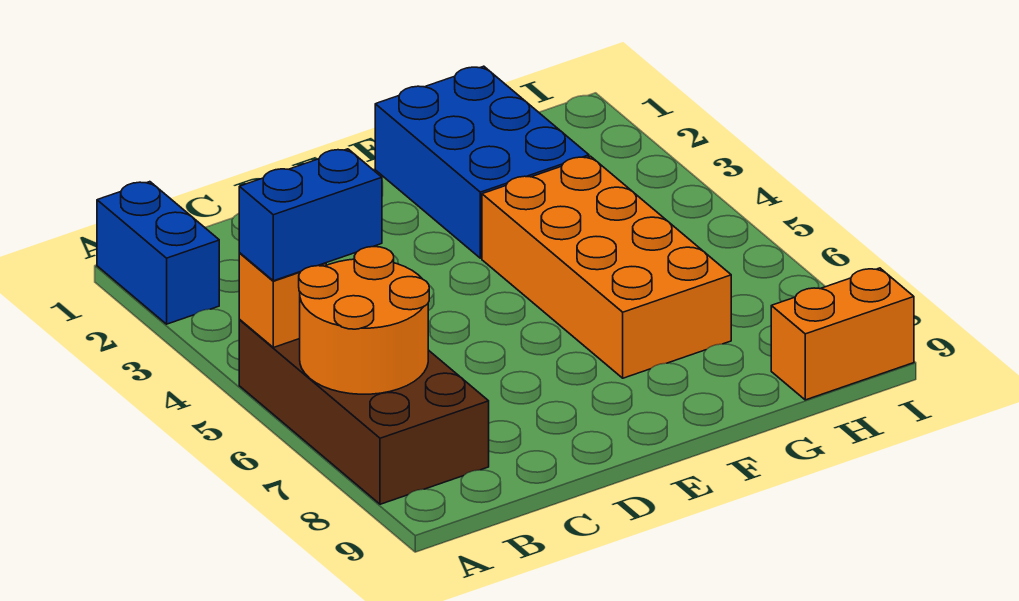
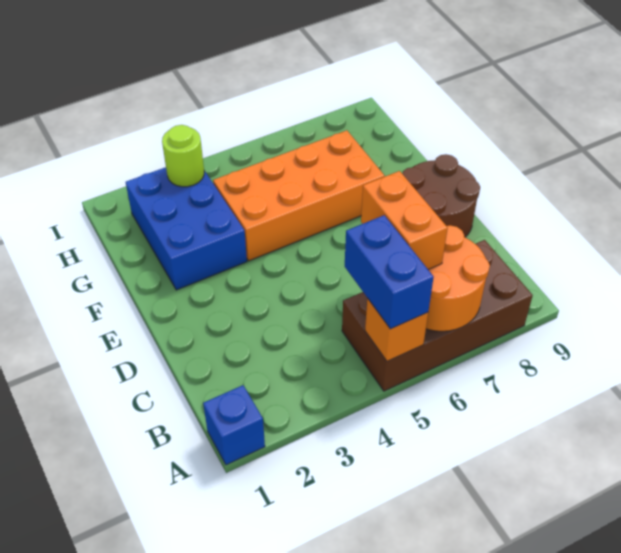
blue brick A1:A2 level 1 -> blue brick A1 level 1
none -> brown round brick D8:E9 level 1
blue brick F1:G3 level 1 -> blue brick F2:H3 level 1
none -> lime round brick H3 level 2
orange brick H9:I9 level 1 -> orange brick B6:C6 level 3

